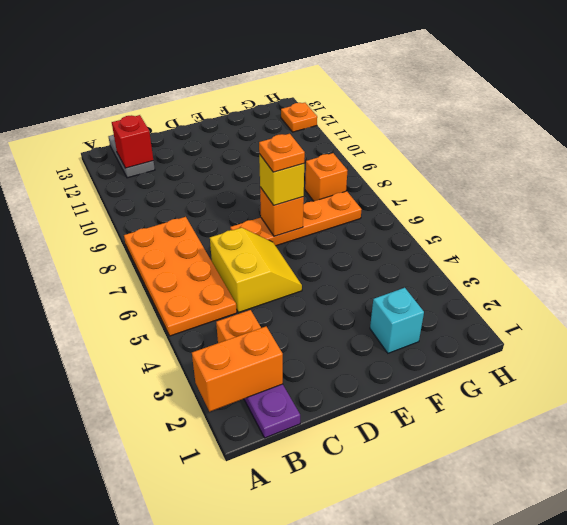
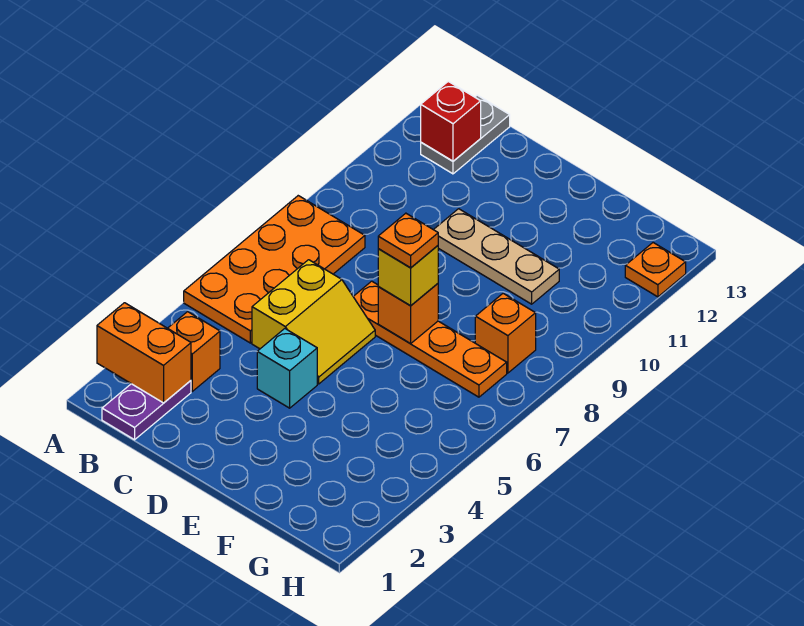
none -> tan plate D10:F10 level 1
cyan brick F2 level 1 -> cyan brick D4 level 1

